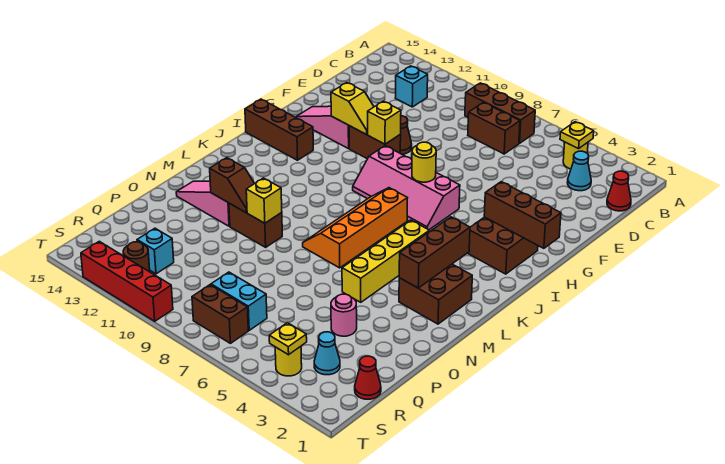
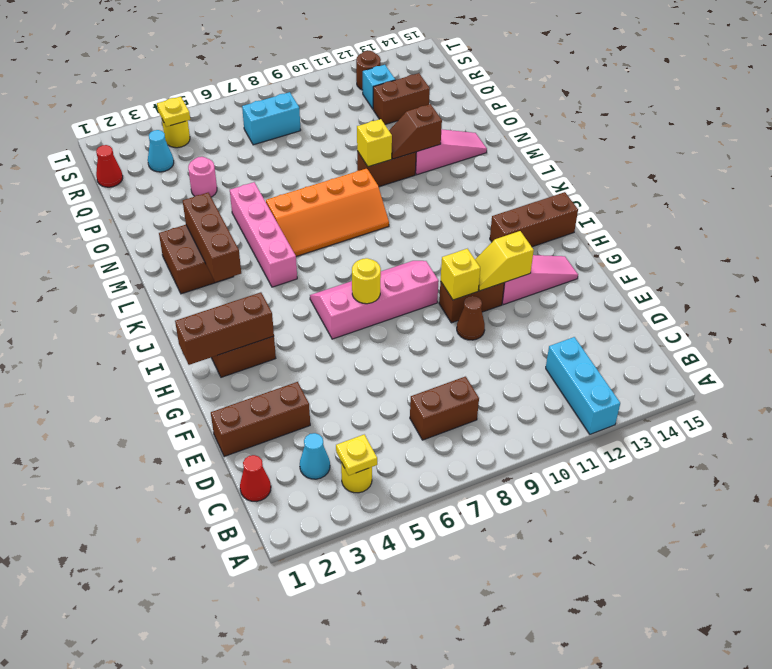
brown brick B7:B9 level 1 -> brown brick E1:E3 level 1
cyan brick C12 level 1 -> cyan brick A12:C12 level 1
orange slope J7:M8 level 1 top 7 -> orange slope L6:M9 level 1 top M
yellow brick K5:N5 level 1 -> pink brick K5:N5 level 1
brown brick S7:S8 level 1 -> brown brick Q12:Q13 level 1
red brick T10:T13 level 1 -> none

